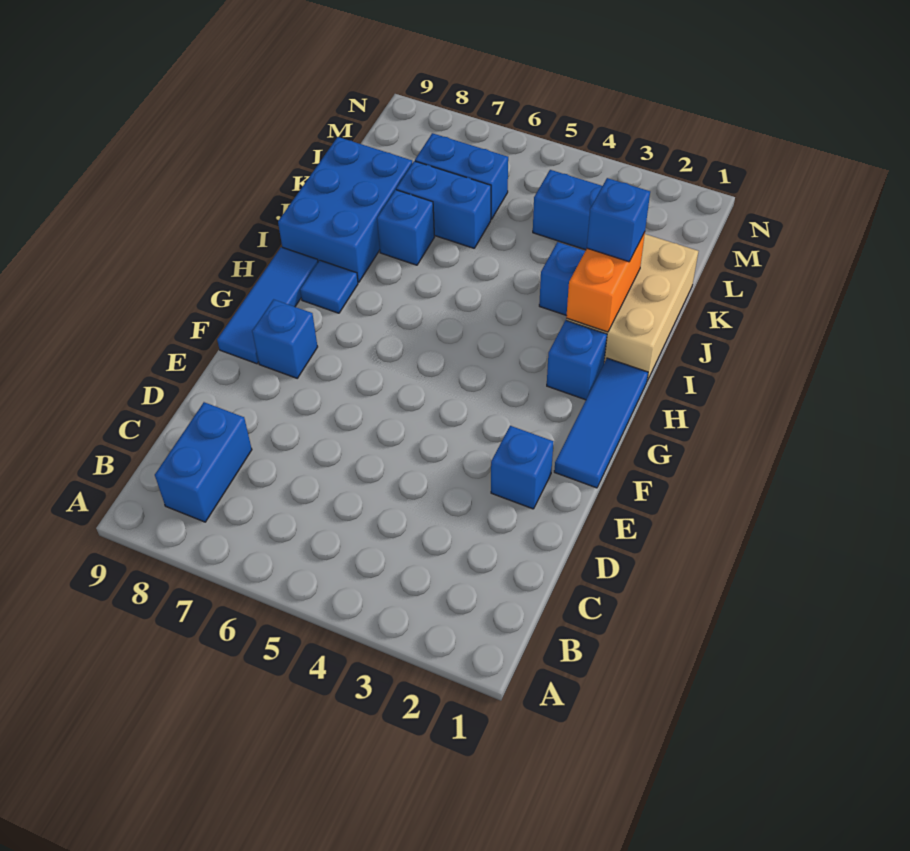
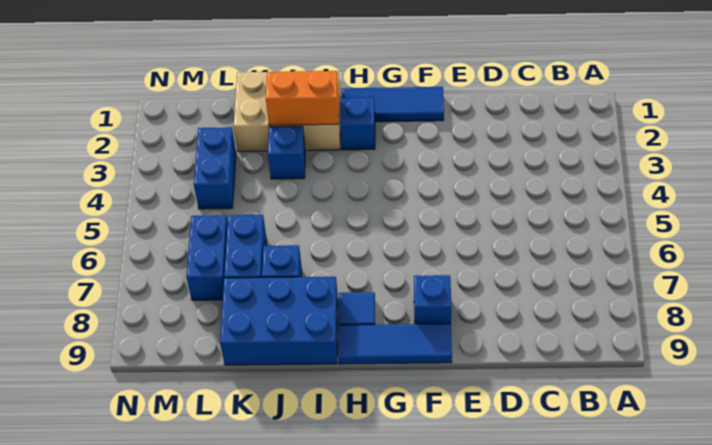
blue brick B8:C8 level 1 -> none
blue brick E2 level 1 -> none
blue brick J2 level 3 -> none

